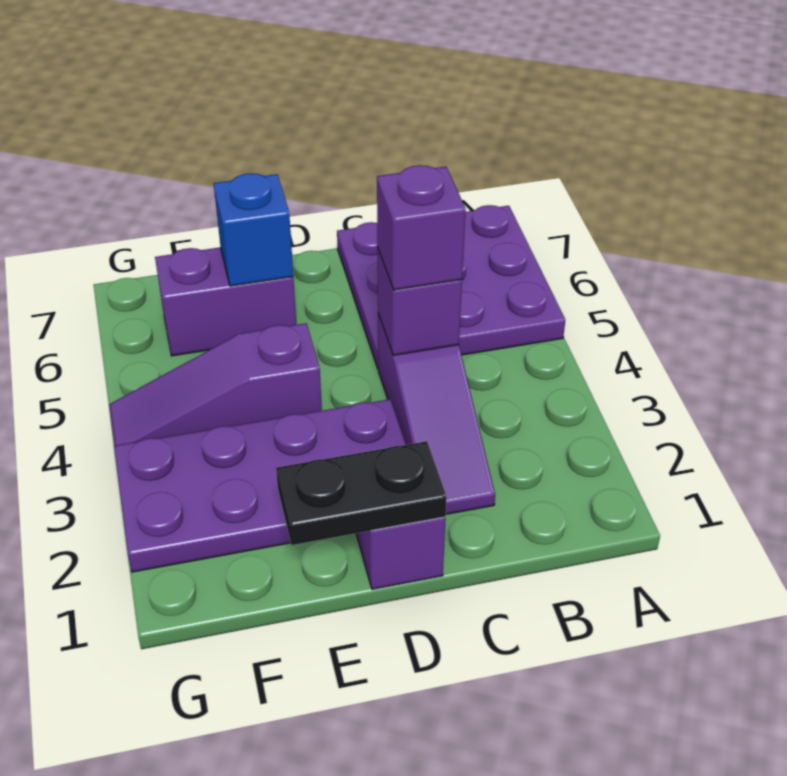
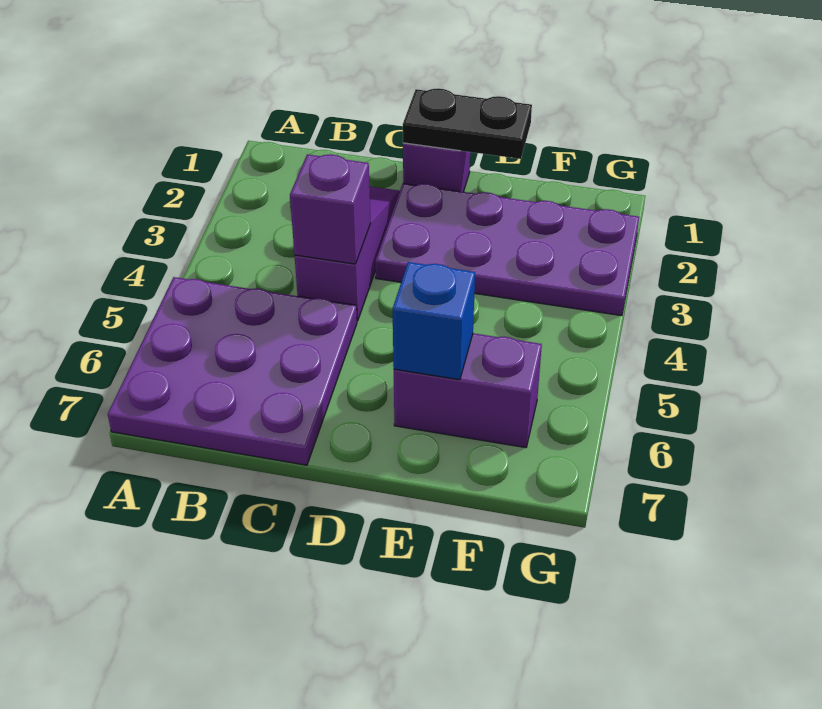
purple brick C4 level 3 -> none
purple slope E4:G4 level 1 top E -> none

